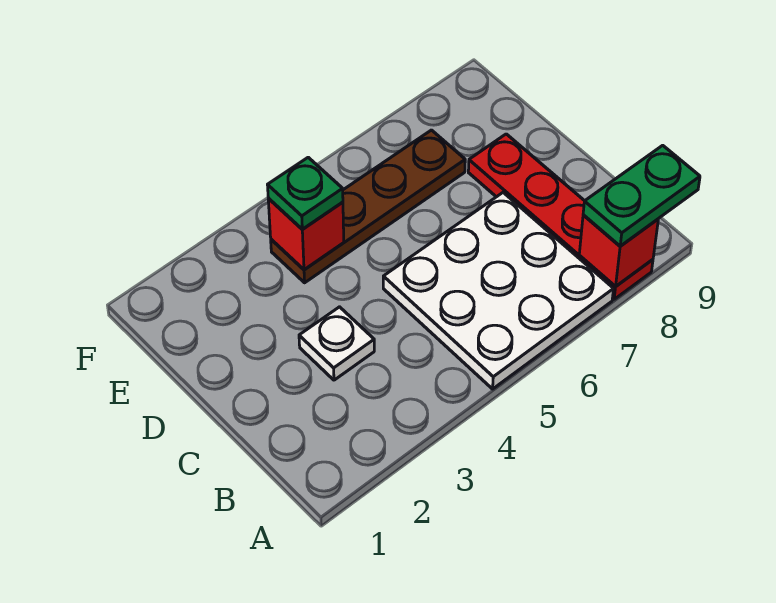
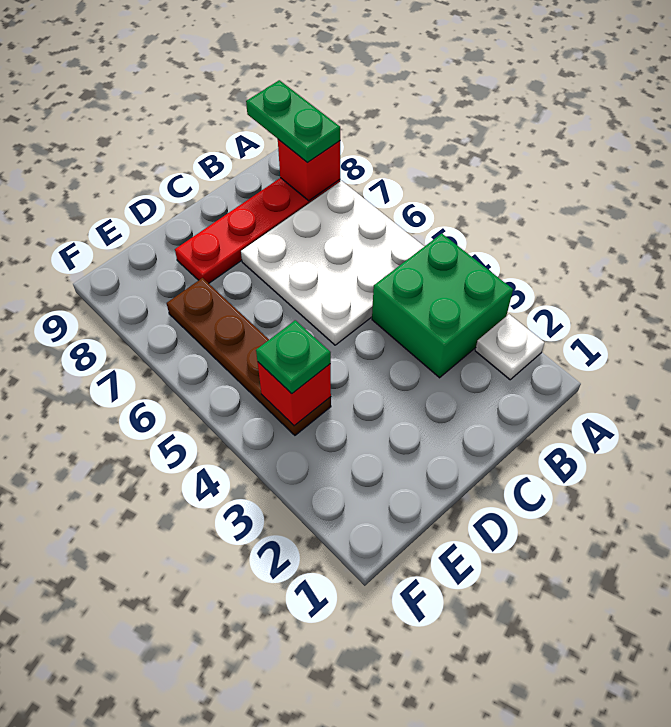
none -> green brick A3:B4 level 1
white plate C3 level 1 -> white plate A2 level 1

